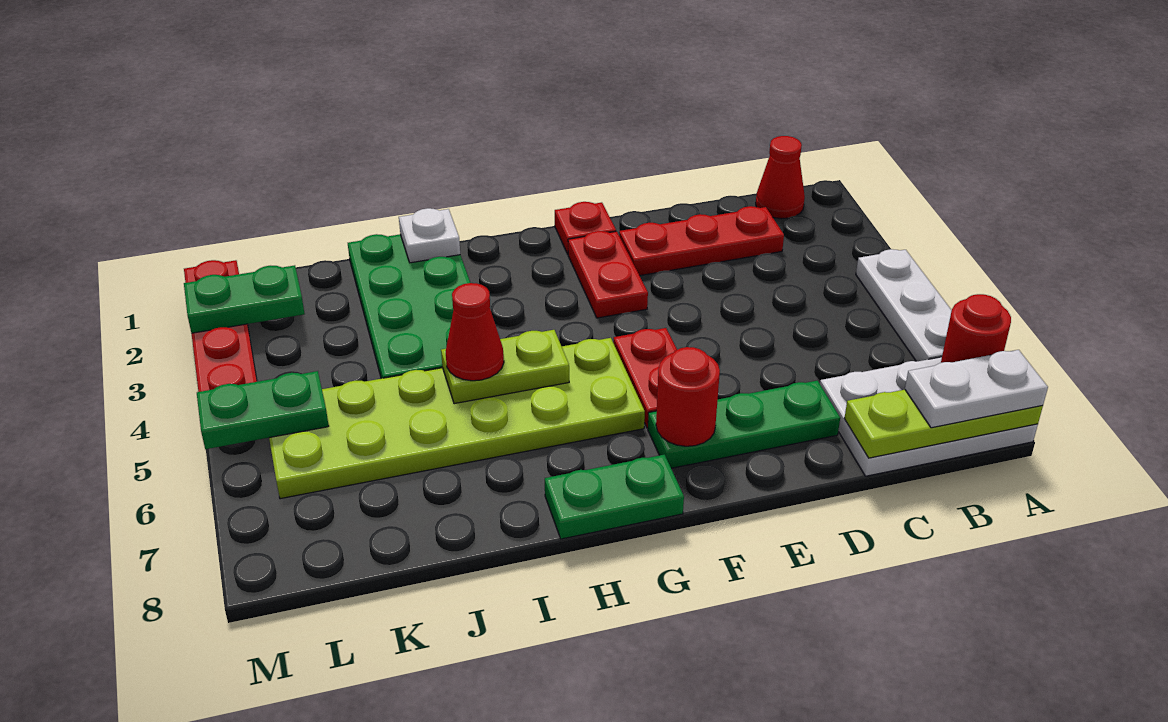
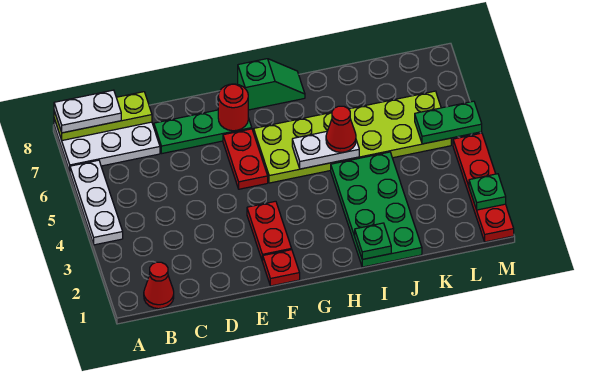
red round brick A7 level 2 -> none
red plate C2:E2 level 1 -> none
green plate G8:H8 level 1 -> green slope G8:H8 level 1 top G
lime plate H5:I5 level 2 -> white plate H5:I5 level 2
white plate I1 level 2 -> green plate I1 level 2
green plate L2:M2 level 2 -> green plate M2 level 2

